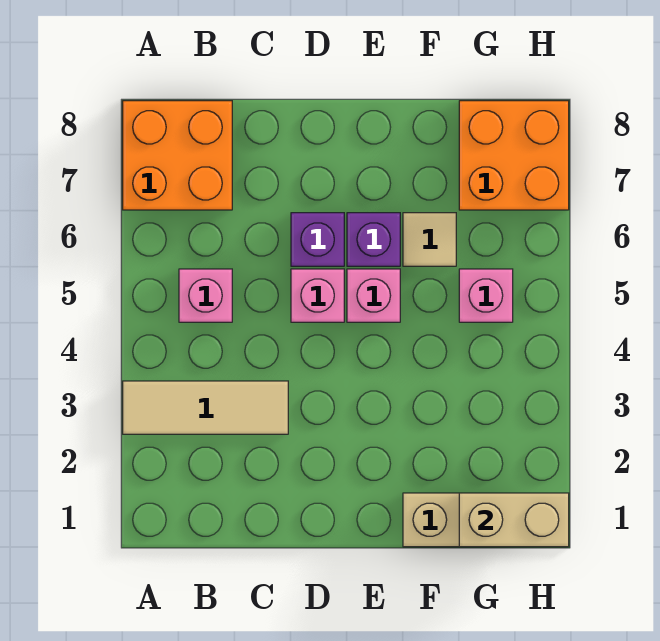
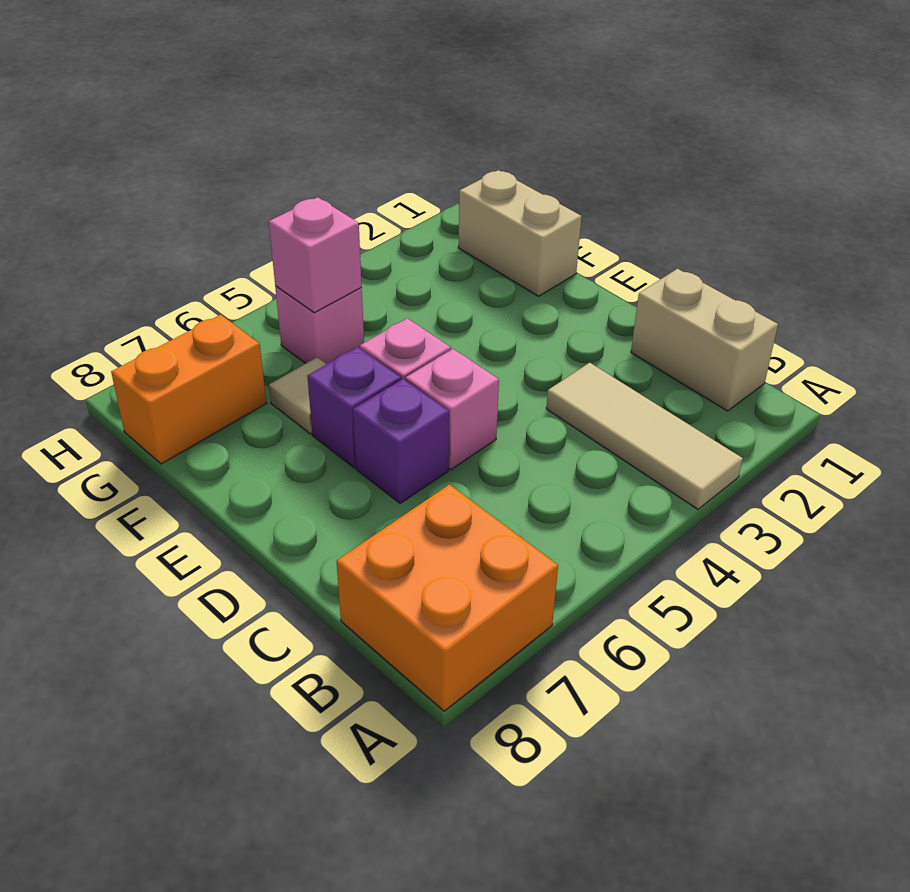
pink brick B5 level 1 -> pink brick G5 level 2
tan brick G1:H1 level 2 -> tan brick B1:C1 level 1
orange brick G7:H8 level 1 -> orange brick G7:G8 level 1

